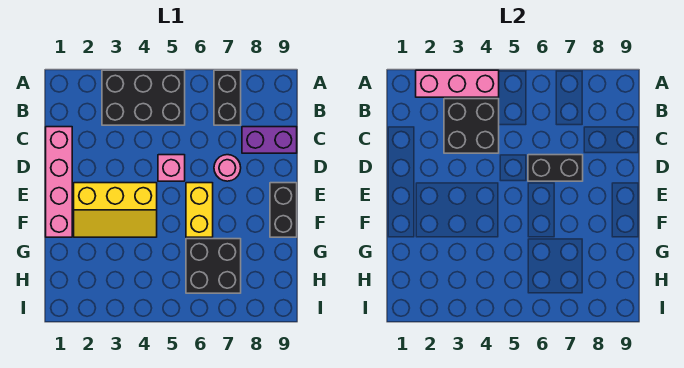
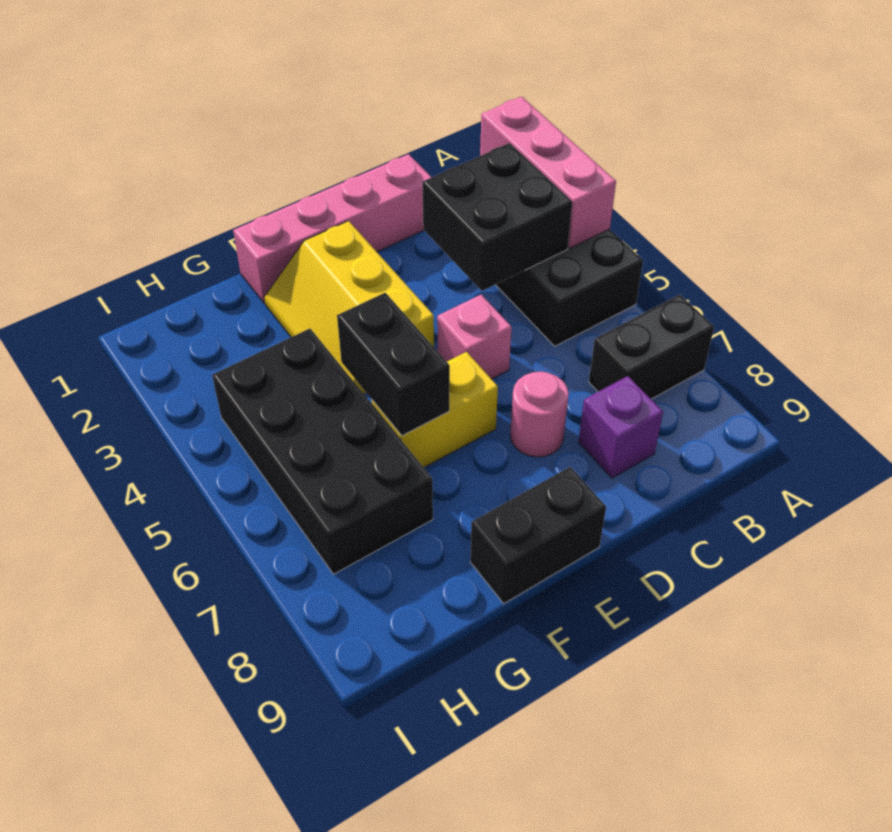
purple brick C8:C9 level 1 -> purple brick C8 level 1
black brick D6:D7 level 2 -> black brick F5:F6 level 2
black brick G6:H7 level 1 -> black brick G4:H7 level 1

